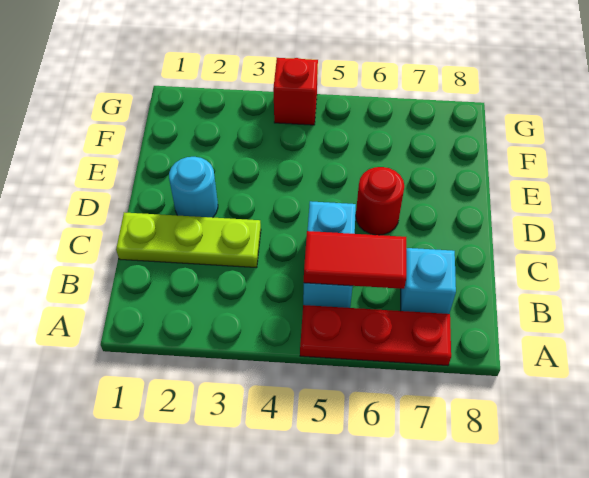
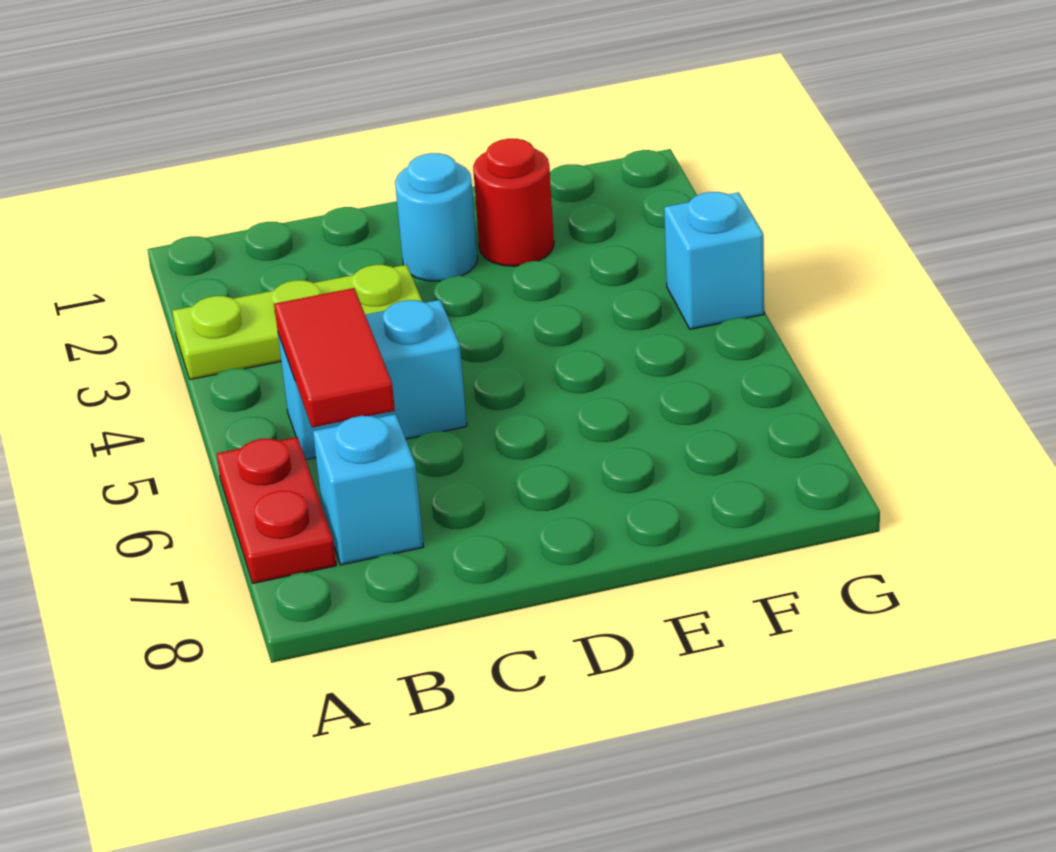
red plate A5:A7 level 1 -> red plate A6:A7 level 1
lime plate C1:C3 level 1 -> lime plate A3:C3 level 1
red round brick D6 level 1 -> red round brick E2 level 1
red brick G4 level 1 -> cyan brick G4 level 1

